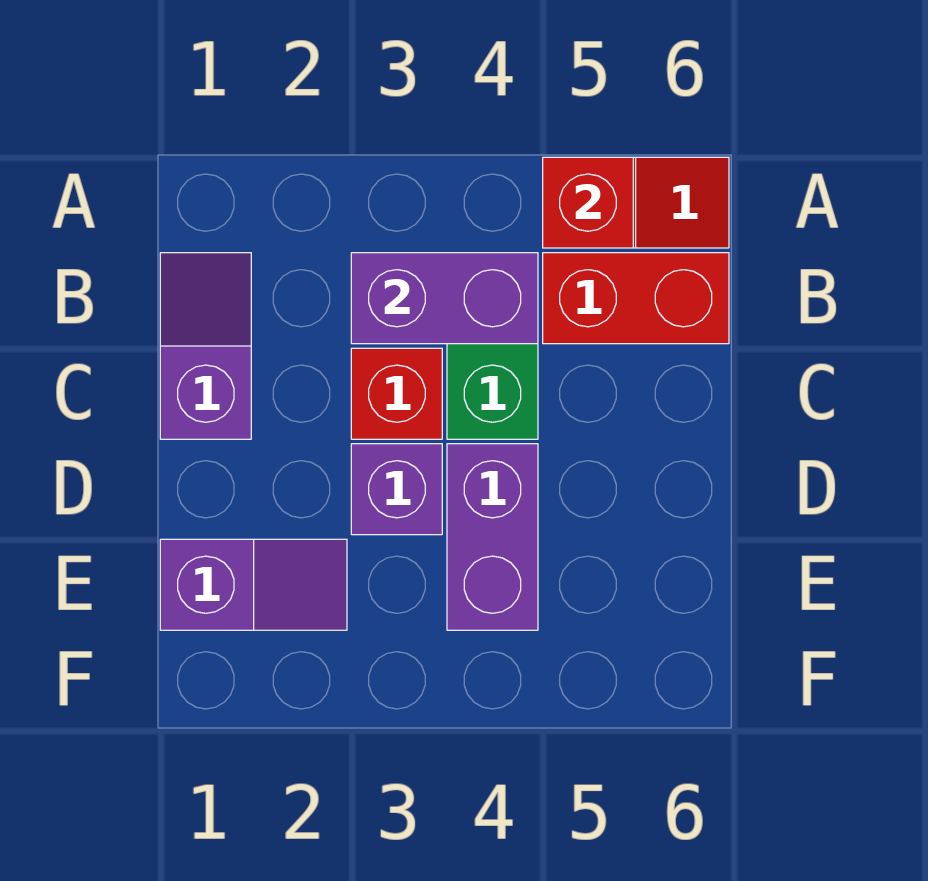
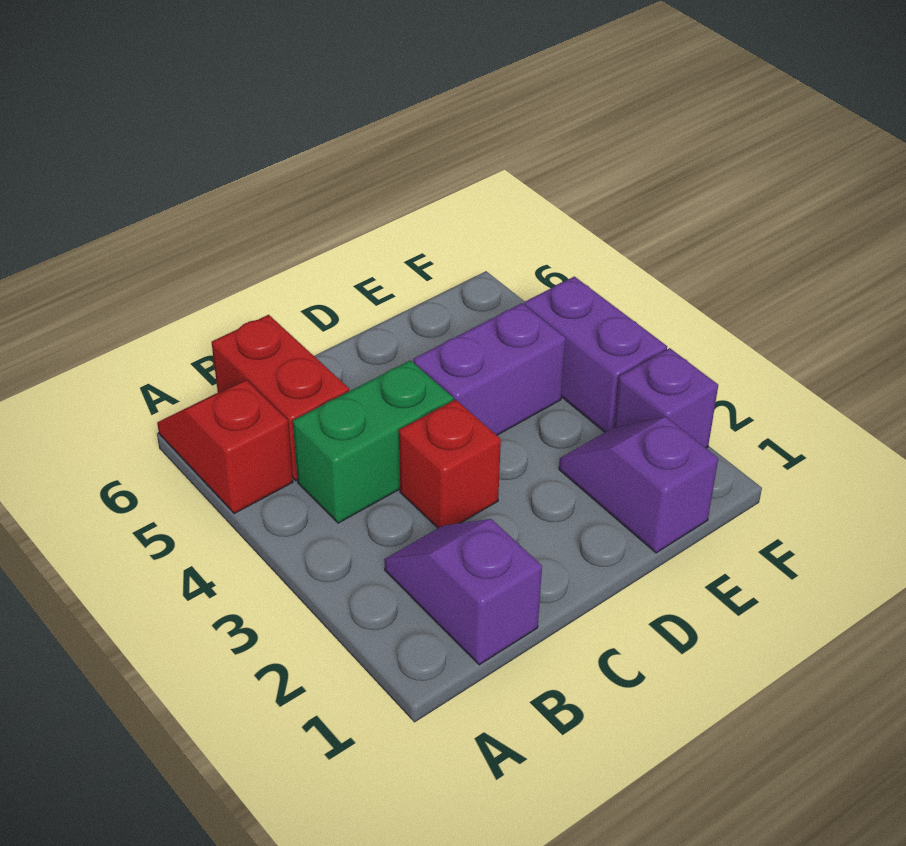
red brick A5 level 2 -> none
purple slope B1:C1 level 1 top C -> purple slope B1:B2 level 1 top 1
purple brick B3:B4 level 2 -> purple brick F3:F4 level 1
purple brick D3 level 1 -> purple brick F2 level 1

